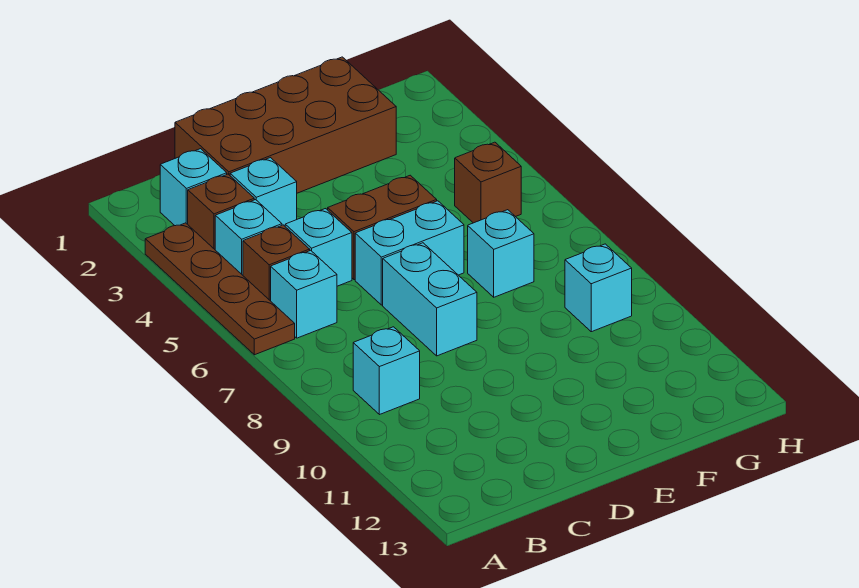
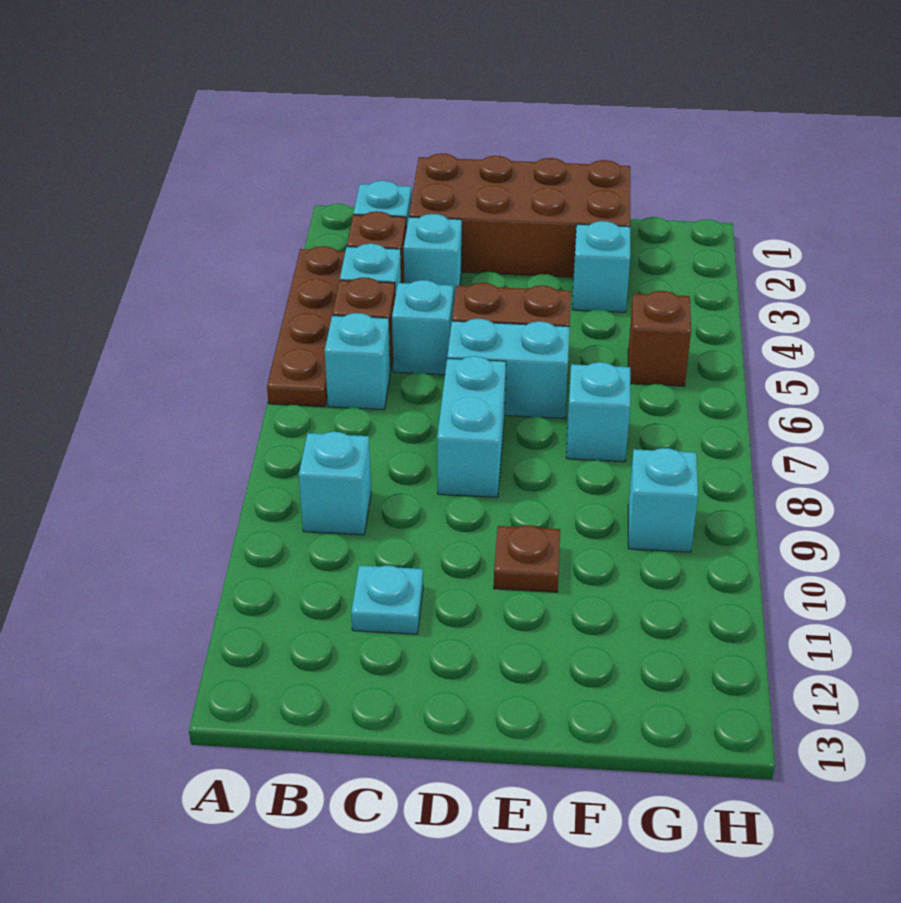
none -> cyan plate C11 level 1
none -> brown plate E10 level 1
none -> cyan brick F3 level 1

